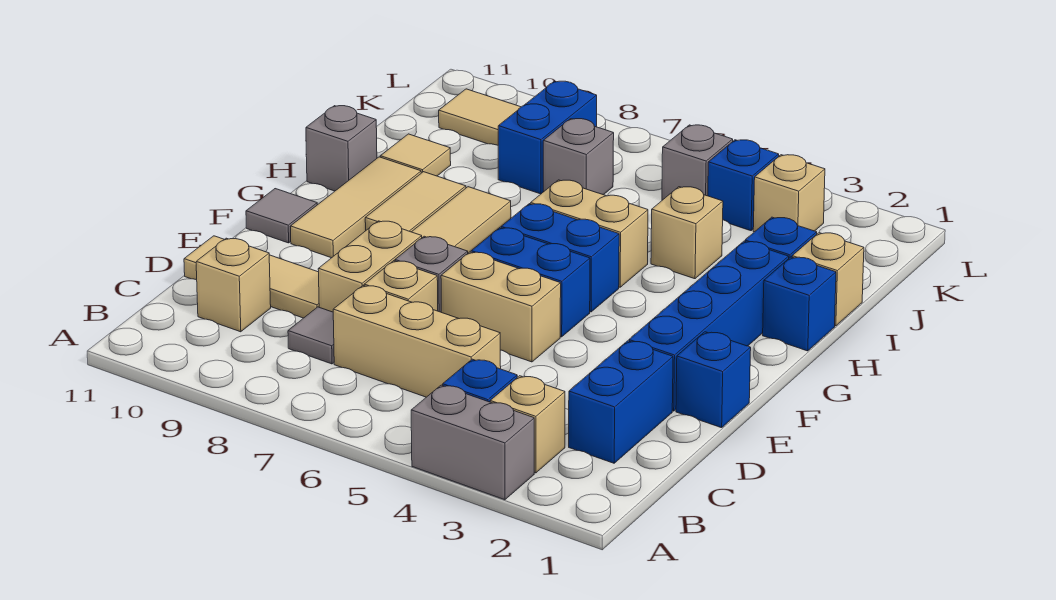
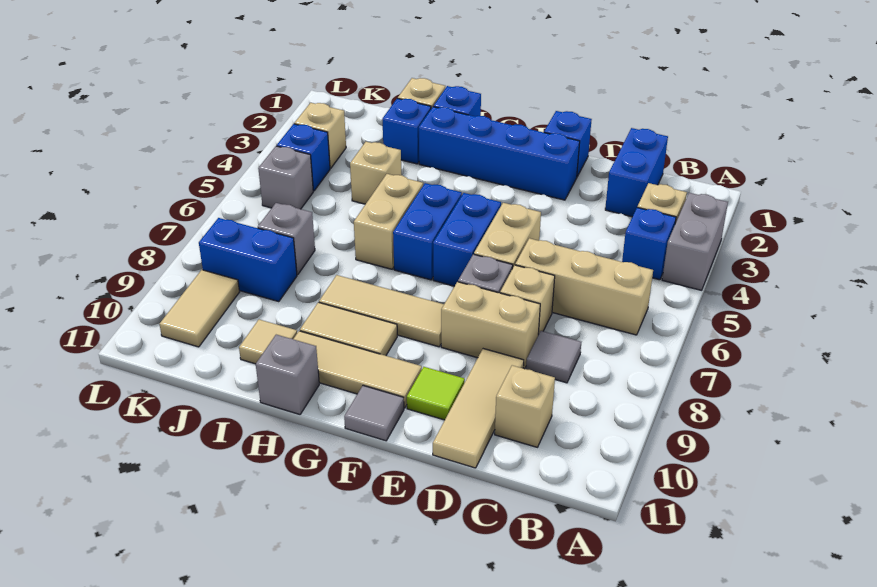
blue brick C2:D2 level 1 -> blue brick C1:C2 level 1
tan brick C5:C7 level 1 -> tan brick B6:D6 level 1
none -> lime tile E10 level 1

